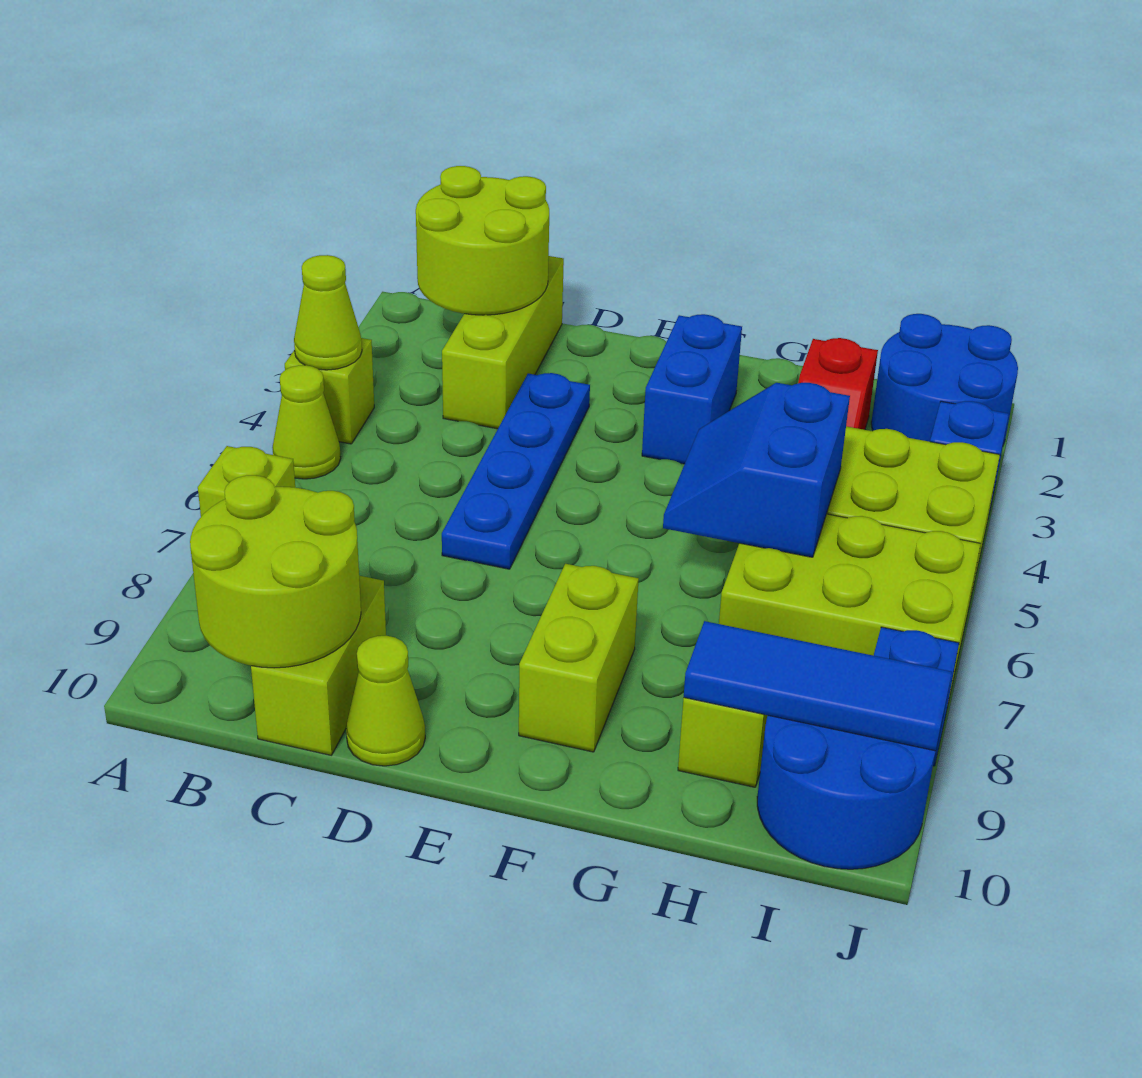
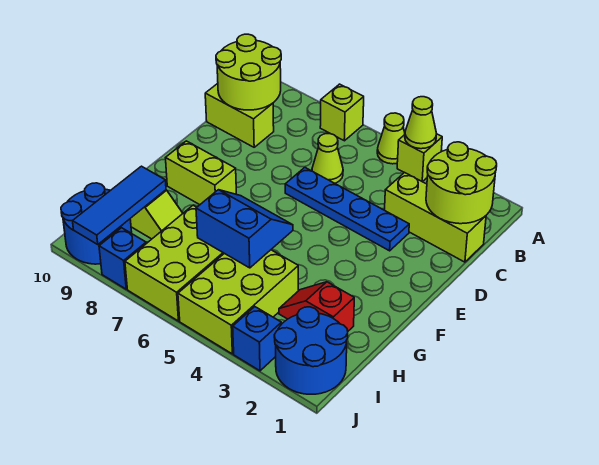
lime cone D10 level 1 -> lime cone C6 level 1
blue brick F2:F3 level 1 -> none

